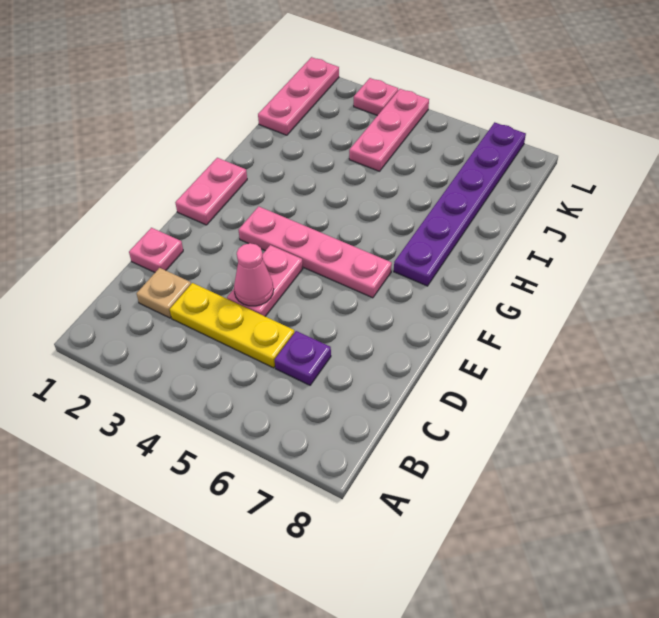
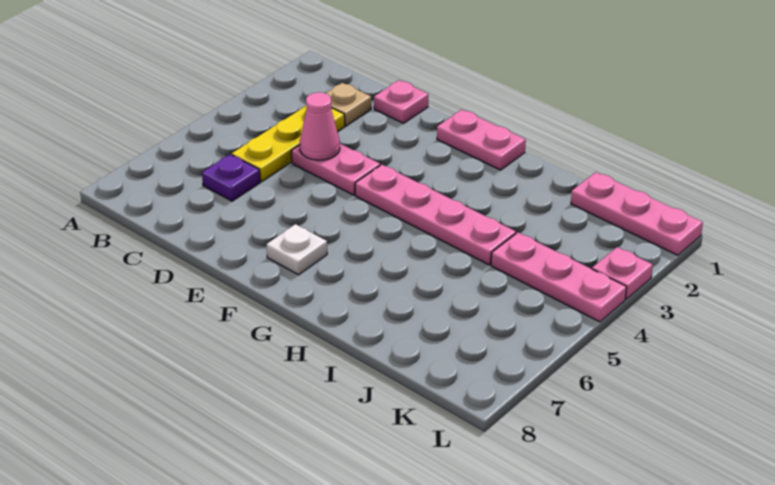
pink plate F3:F6 level 1 -> pink plate F4:I4 level 1
none -> white plate F7 level 1
purple plate G7:L7 level 1 -> none

